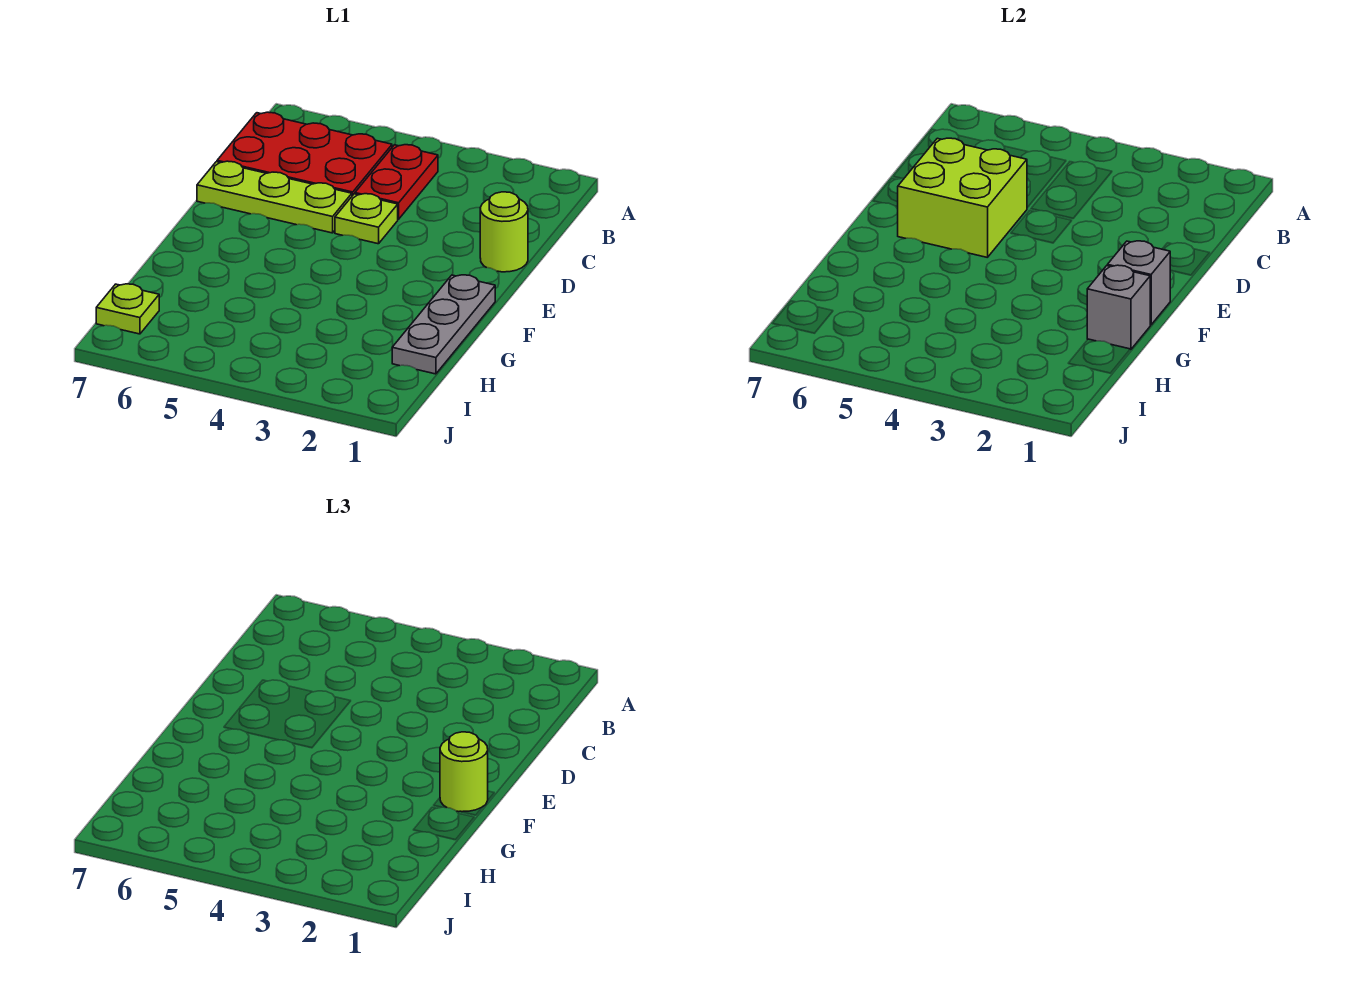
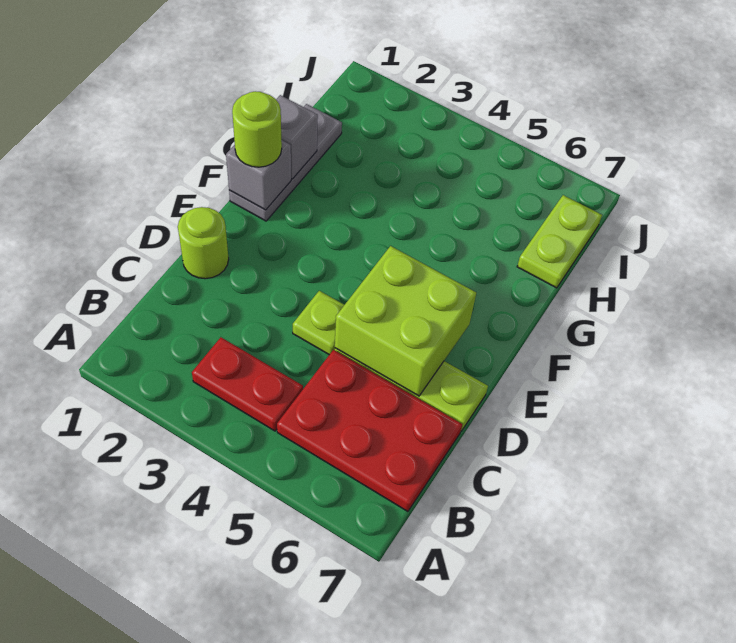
red plate B4:C4 level 1 -> red plate B3:B4 level 1
lime plate I7 level 1 -> lime plate H7:I7 level 1

